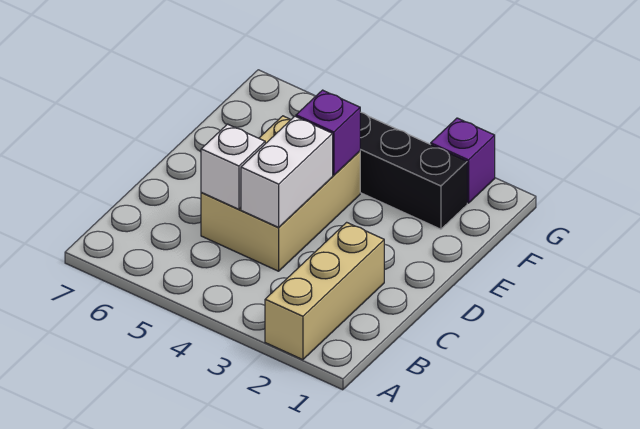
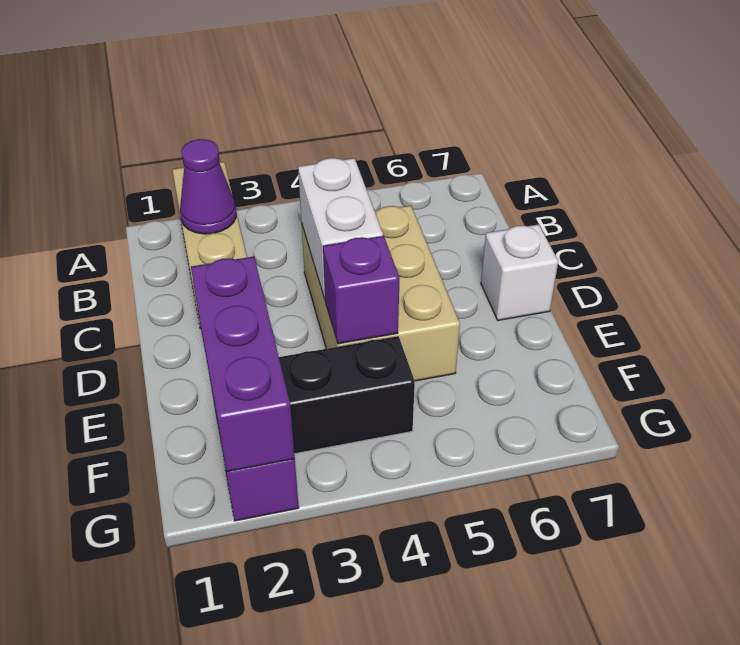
none -> purple cone B2 level 2
white brick C5 level 2 -> white brick D7 level 1
none -> purple brick E2:G2 level 2

